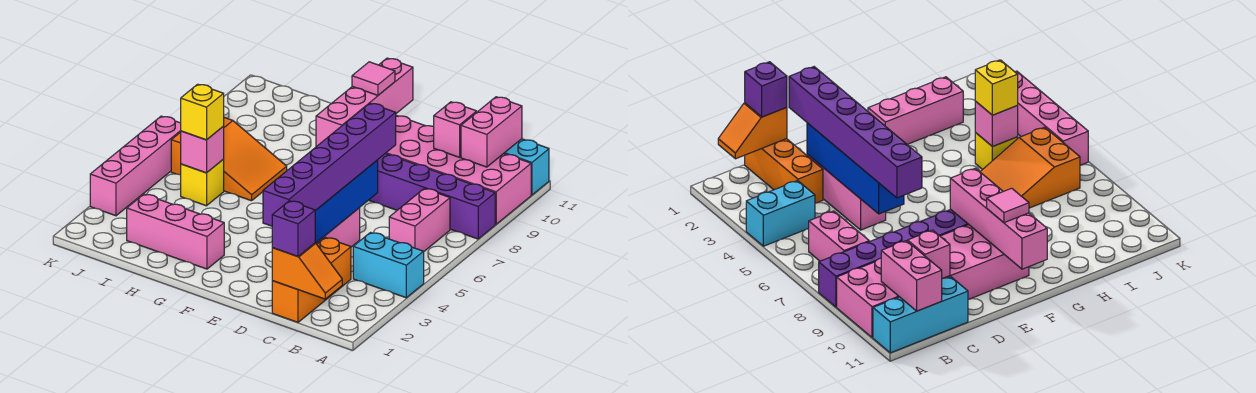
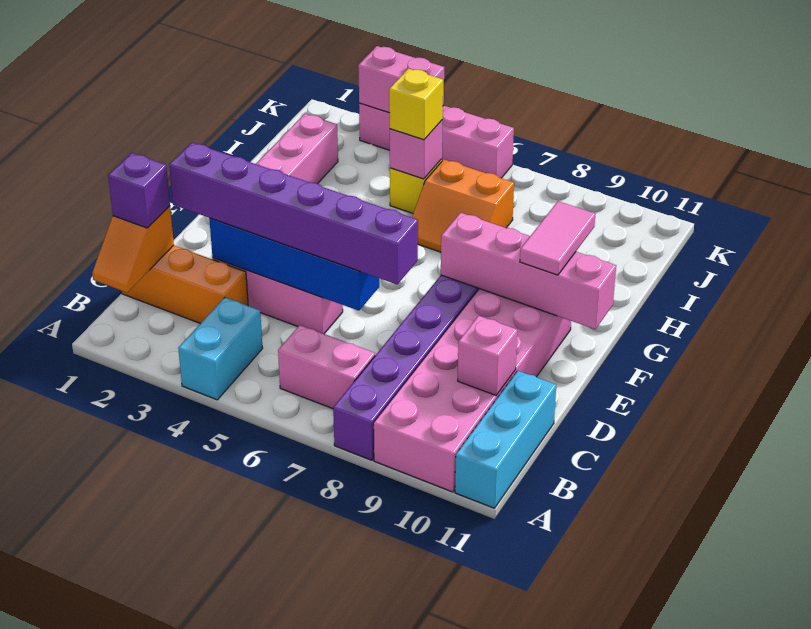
pink brick B10:B11 level 2 -> pink brick K3:K4 level 2
pink tile F10 level 3 -> pink tile F10:G10 level 3
orange slope H6:J7 level 1 top J -> orange slope H6:I7 level 1 top I

